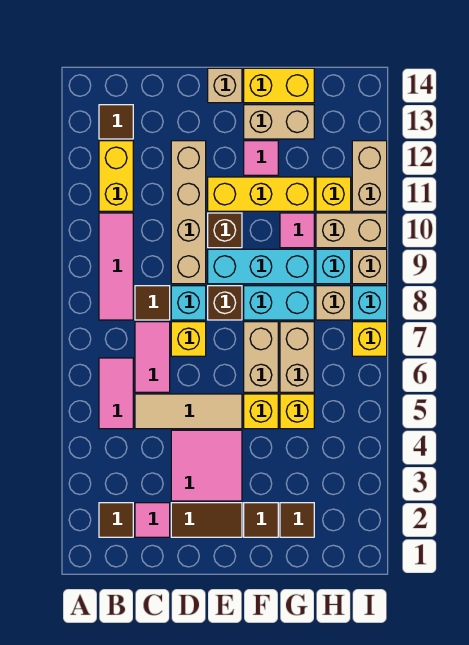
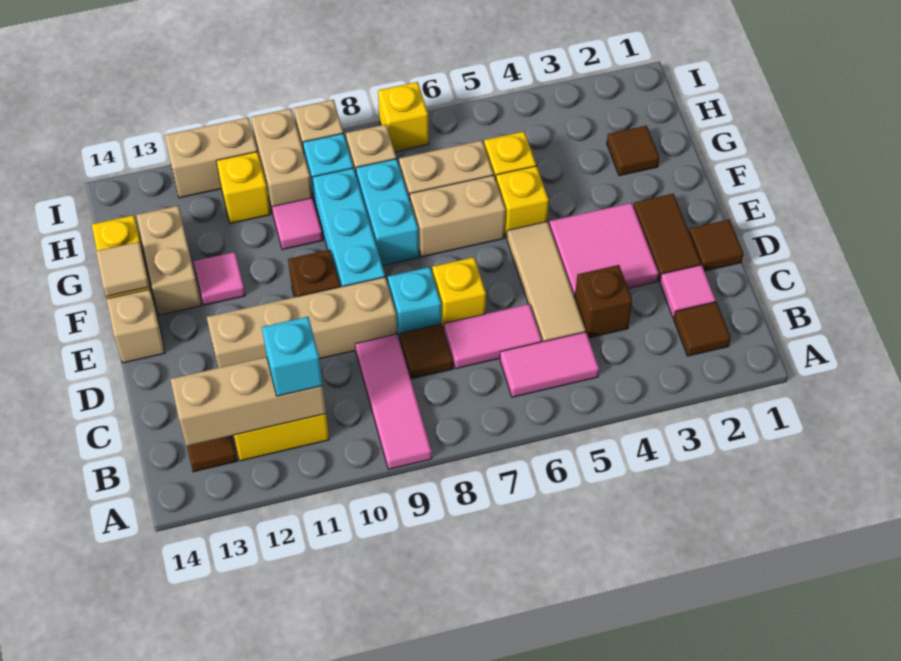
pink tile B8:B10 level 1 -> pink tile A9:C9 level 1
none -> tan brick B11:B13 level 2
brown brick E8 level 1 -> brown brick C4 level 1
yellow brick E11:G11 level 1 -> none
brown tile F2 level 1 -> brown tile D1 level 1
none -> tan tile F14 level 2
cyan brick I8 level 1 -> cyan brick B11 level 3

